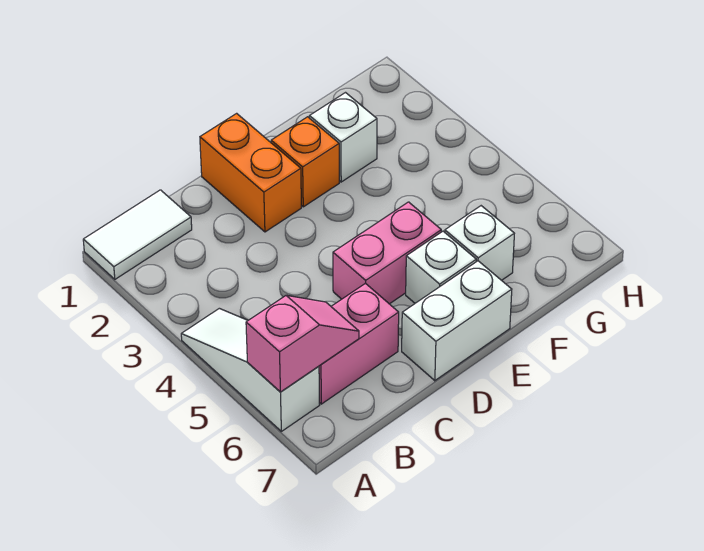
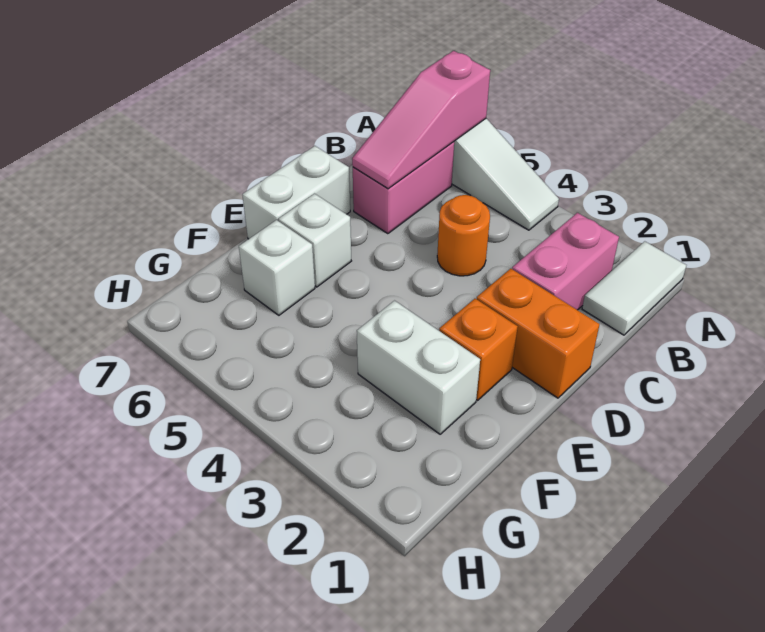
pink slope A6:B6 level 2 top A -> pink slope A6:C6 level 2 top A
none -> orange round brick C4 level 1
pink brick D5:E5 level 1 -> pink brick B2:C2 level 1
white brick F2 level 1 -> white brick F2:F3 level 1

